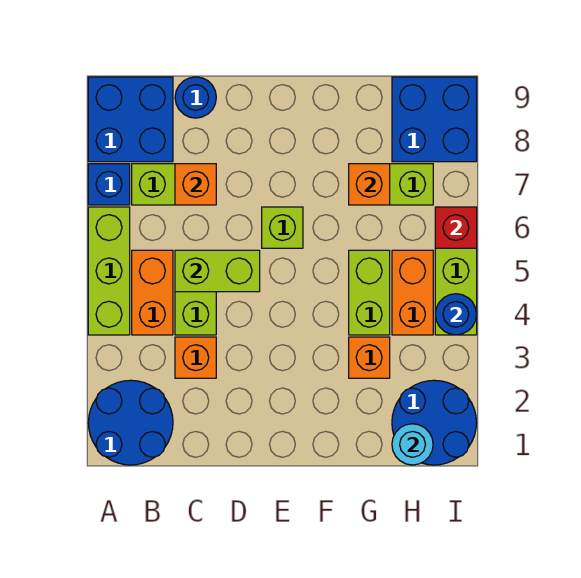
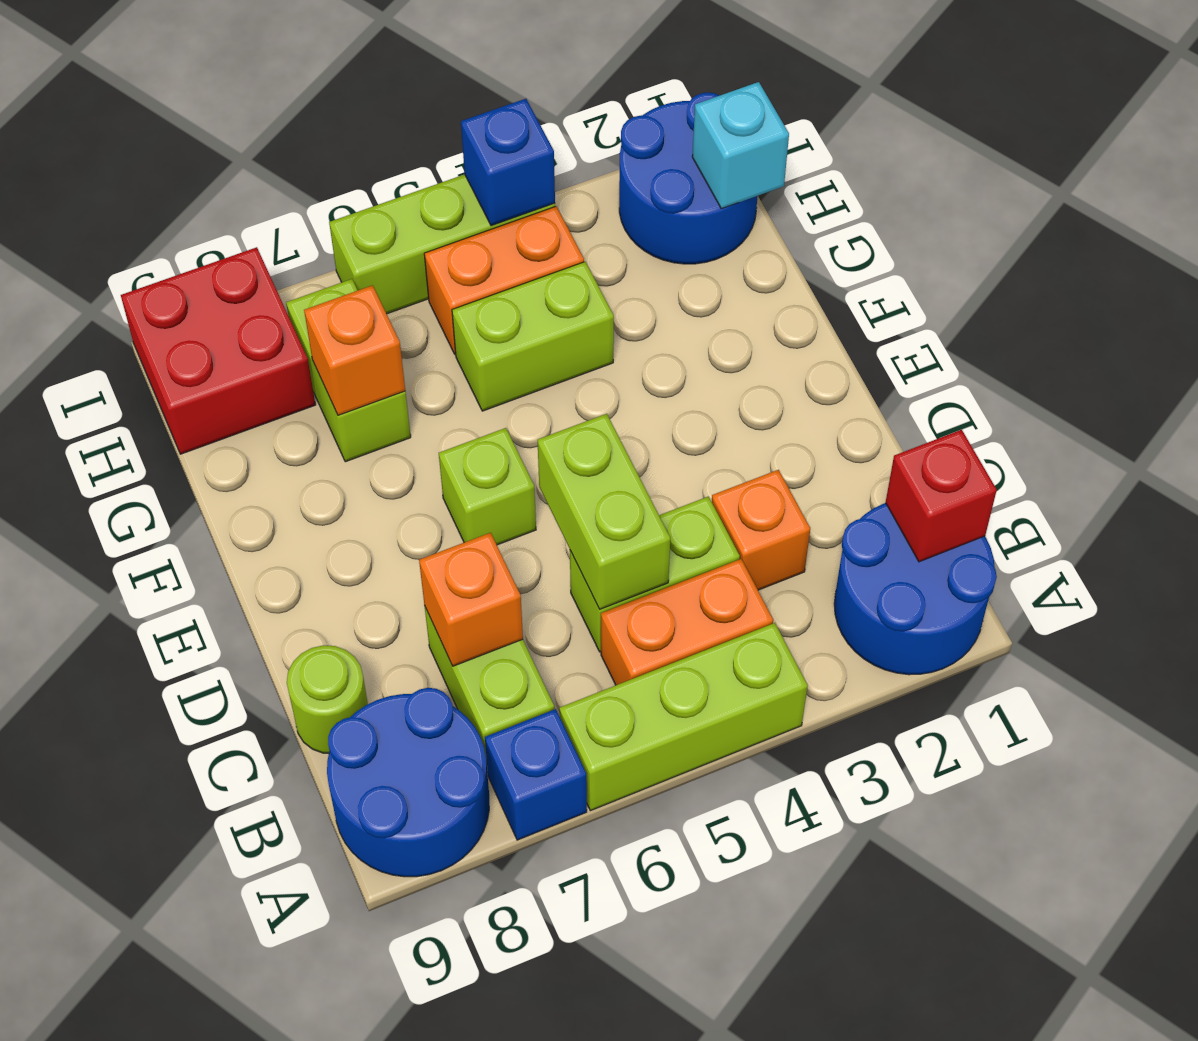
blue brick A8:B9 level 1 -> blue round brick A8:B9 level 1
blue round brick C9 level 1 -> lime round brick C9 level 1
orange brick G3 level 1 -> none
cyan round brick H1 level 2 -> cyan brick H1 level 2
blue brick H8:I9 level 1 -> red brick H8:I9 level 1
blue round brick I4 level 2 -> blue brick I4 level 2
red brick I6 level 2 -> red brick B1 level 2

